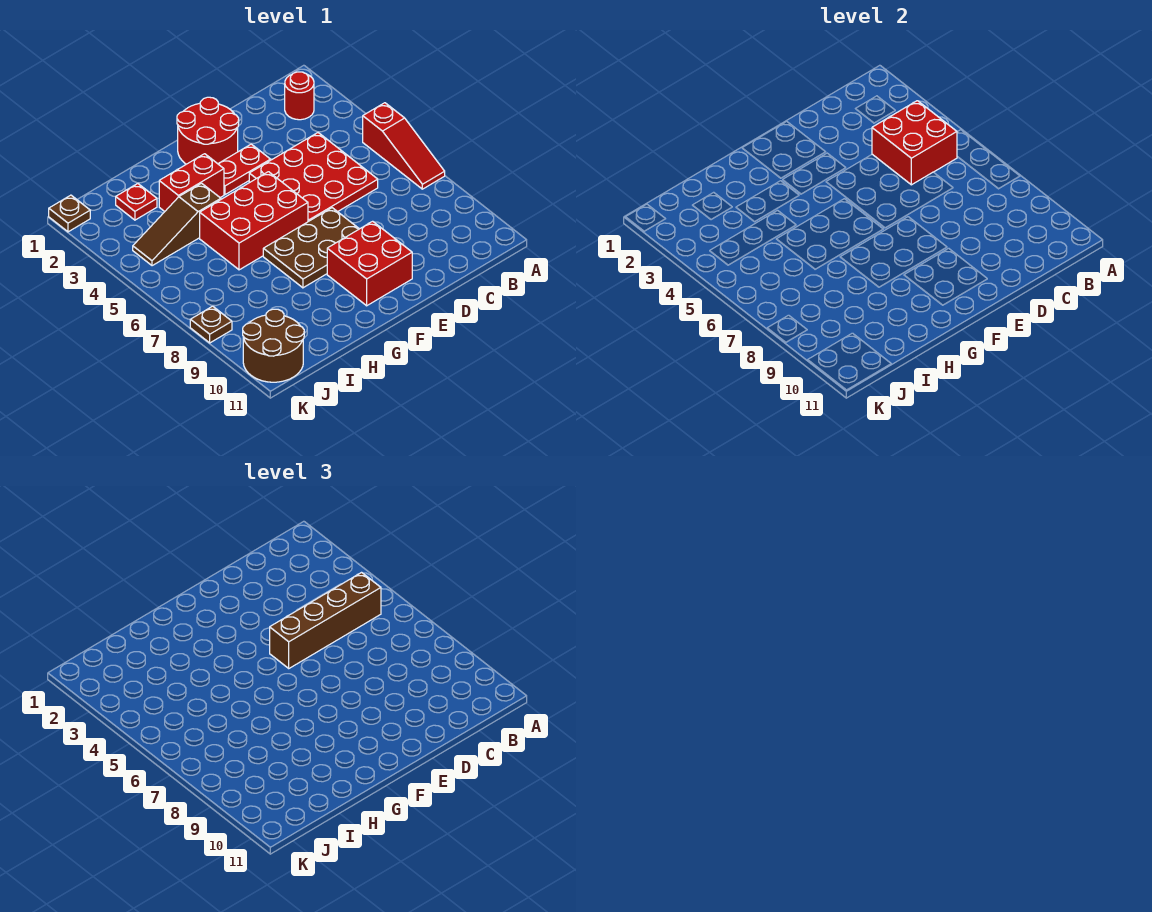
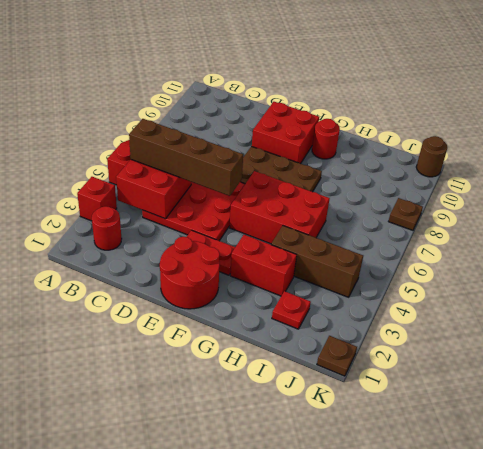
none -> red brick A3 level 1
none -> red round brick G10 level 1
brown slope H4:J4 level 1 top H -> brown brick H4:J4 level 1
brown round brick J10:K11 level 1 -> brown round brick K11 level 1

